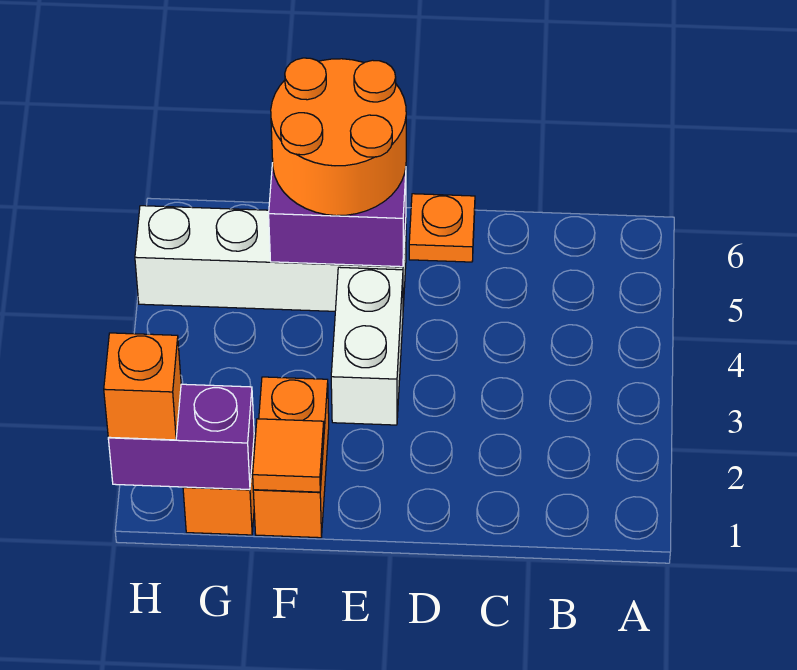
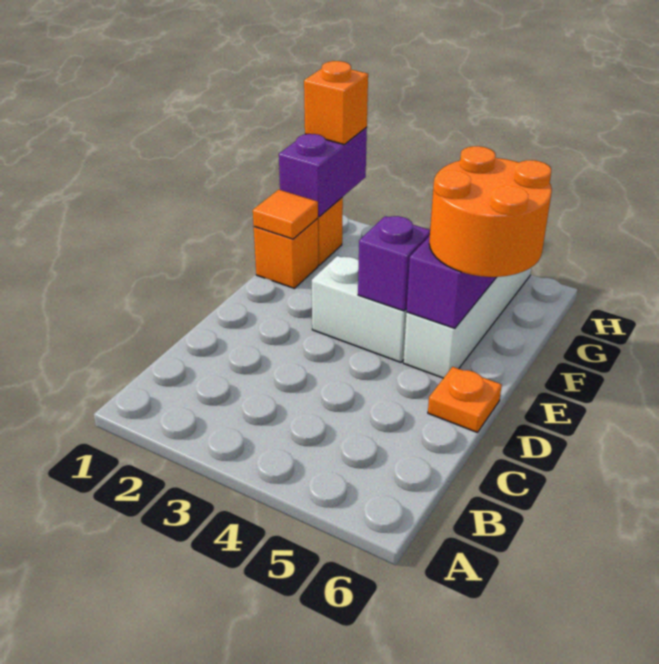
none -> purple brick E4 level 2
orange brick F1:F2 level 1 -> orange brick F1 level 1

